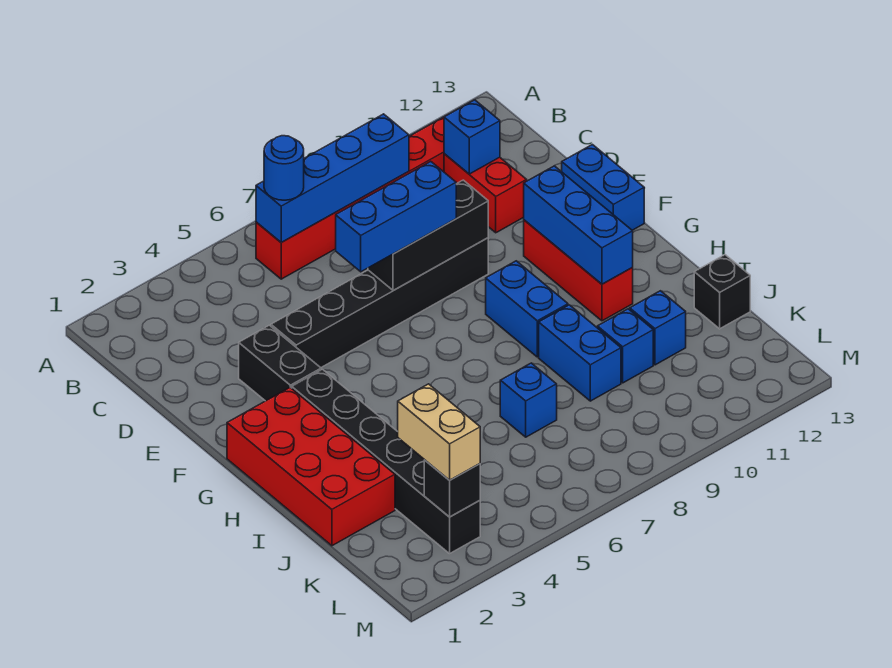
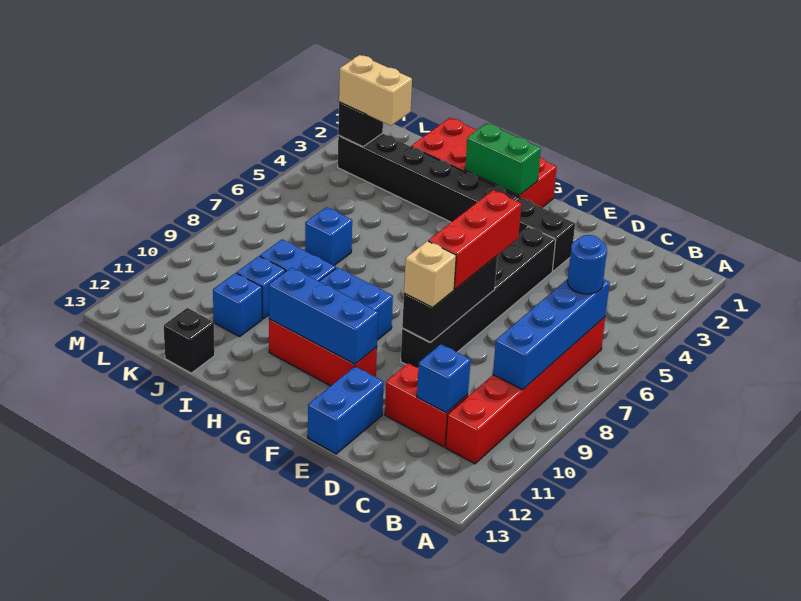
blue brick E6:E8 level 3 -> red brick E6:E8 level 3
none -> tan brick E9 level 3
blue brick E13:F13 level 1 -> blue brick E12:E13 level 1
none -> green brick G2:H2 level 2

